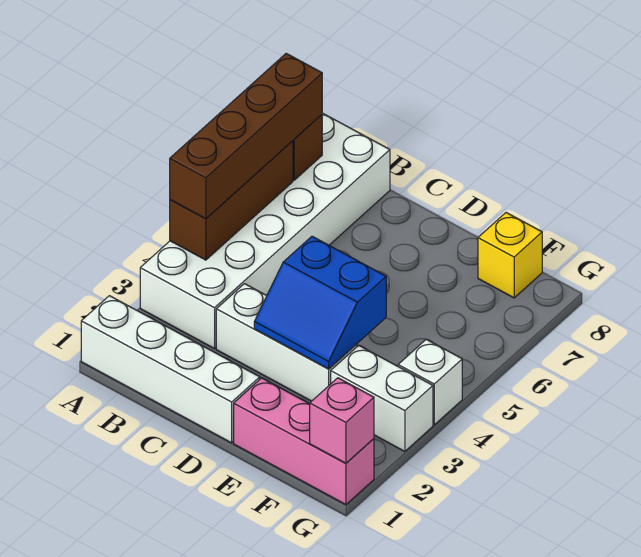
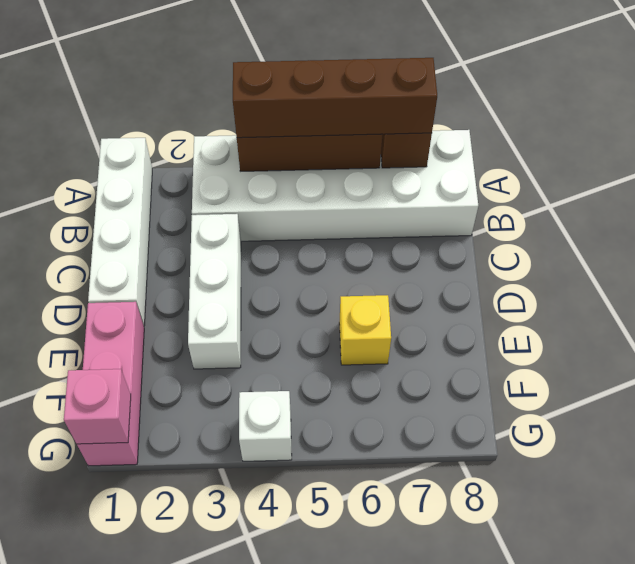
blue slope D3:E4 level 2 top 4 -> none
white brick F3:G3 level 1 -> none
yellow brick F8 level 1 -> yellow brick E6 level 1

